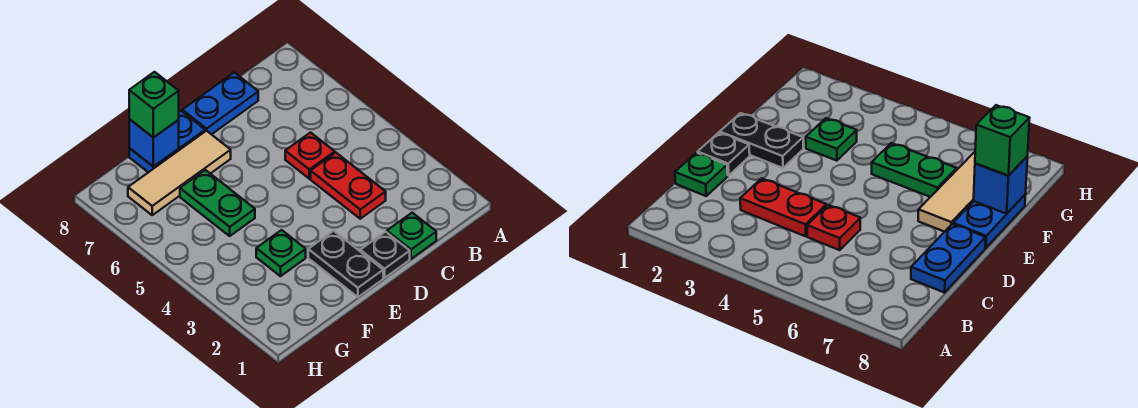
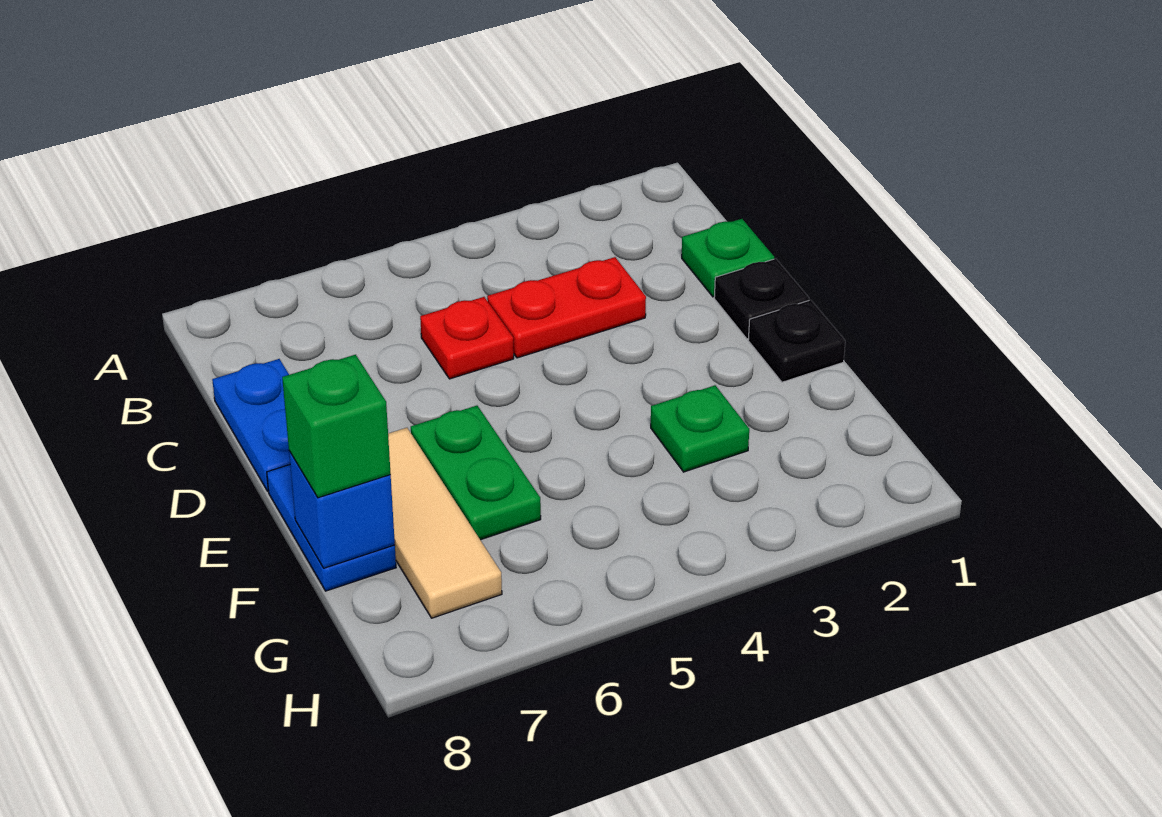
black plate E1:E2 level 1 -> black plate E1 level 1
green plate F5:F6 level 1 -> green plate E6:F6 level 1

